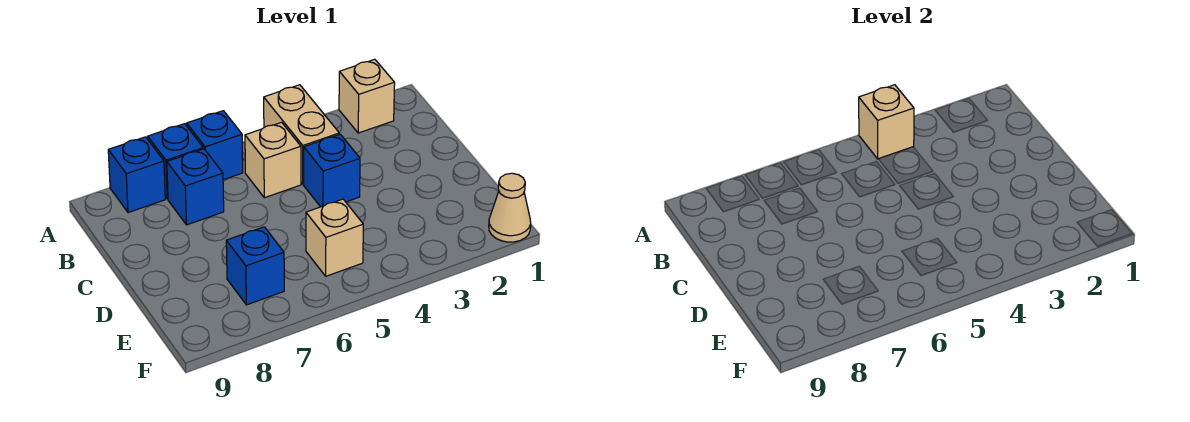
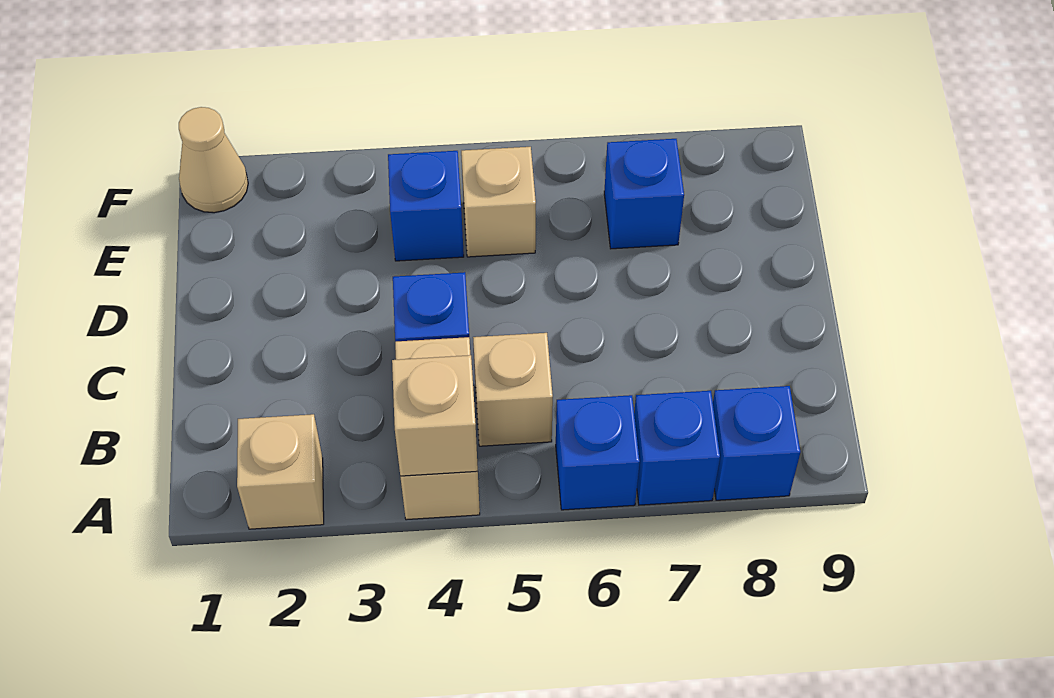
blue brick B7 level 1 -> blue brick E4 level 1

